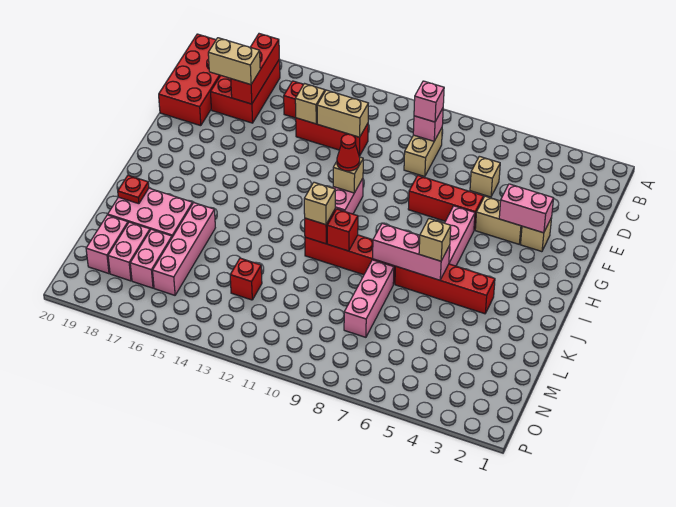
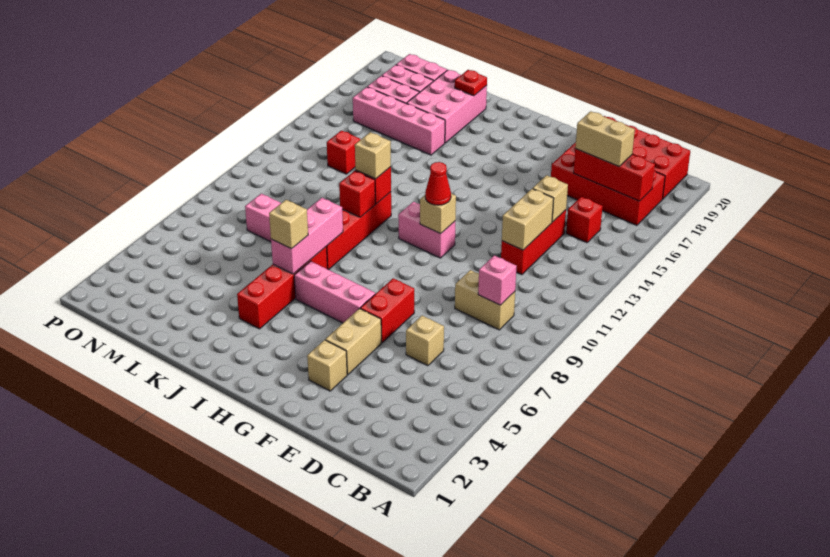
red brick B17:D18 level 1 -> red brick B17:E18 level 1
pink brick C9 level 3 -> none
tan brick D17:D18 level 3 -> tan brick C17:D17 level 3
pink brick F3:F4 level 2 -> none
red brick F6:F8 level 1 -> red brick F6:F7 level 1

